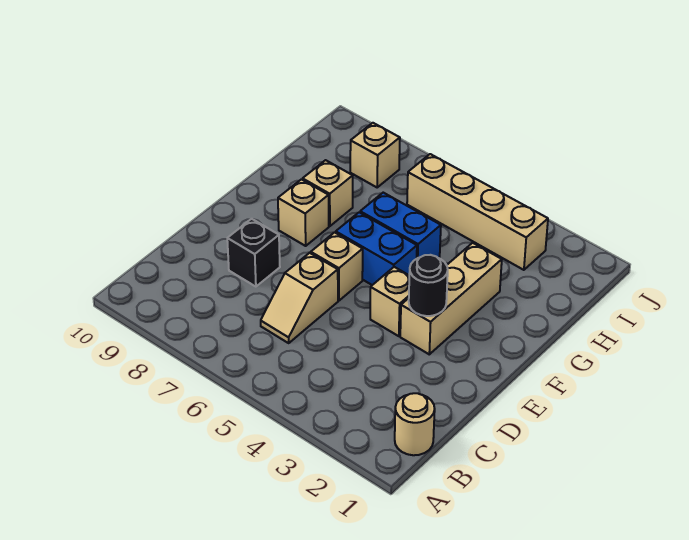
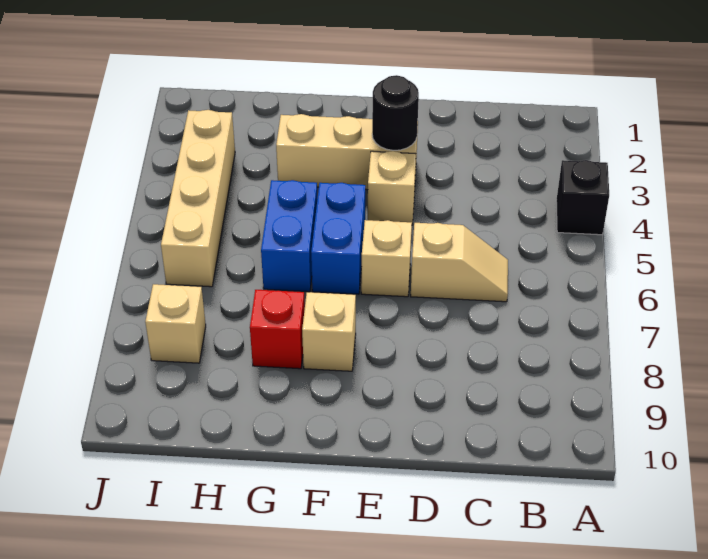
tan round brick B1 level 1 -> none
black brick D8 level 1 -> black brick A4 level 1
tan brick G8 level 1 -> red brick G8 level 1

